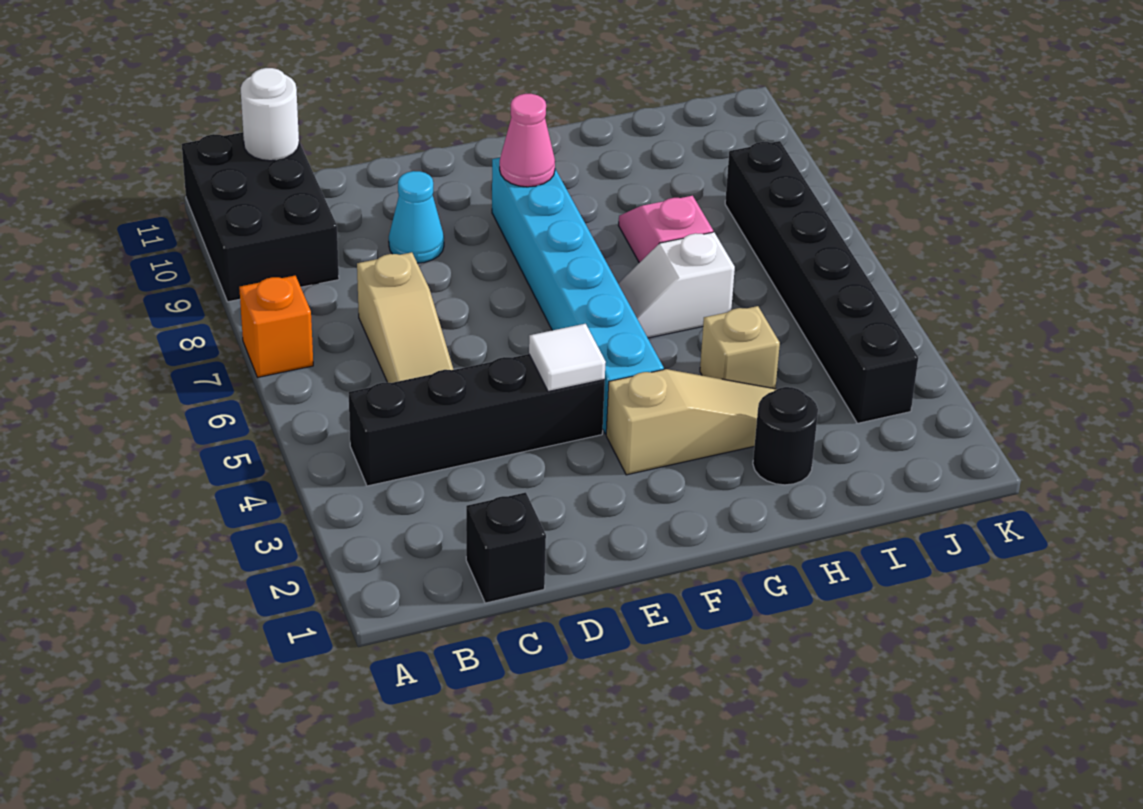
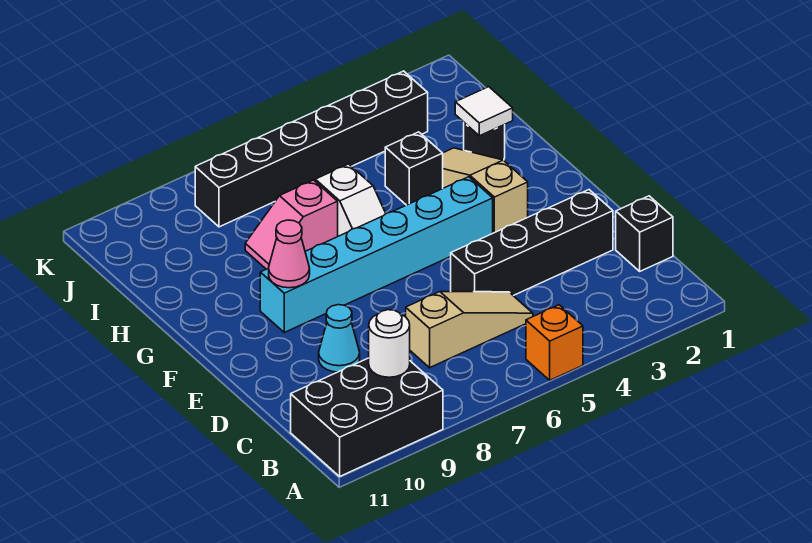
orange brick A7 level 1 -> orange brick A5 level 1
black brick B4:E4 level 1 -> black brick D2:D5 level 1
white round brick B11 level 2 -> white round brick B9 level 2
white tile E4 level 2 -> white tile H2 level 2
tan brick H4 level 1 -> black brick H4 level 1

